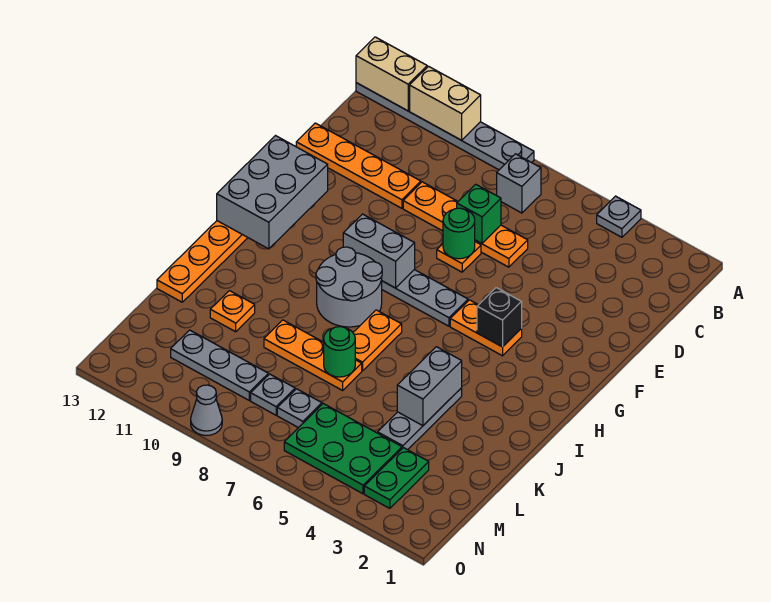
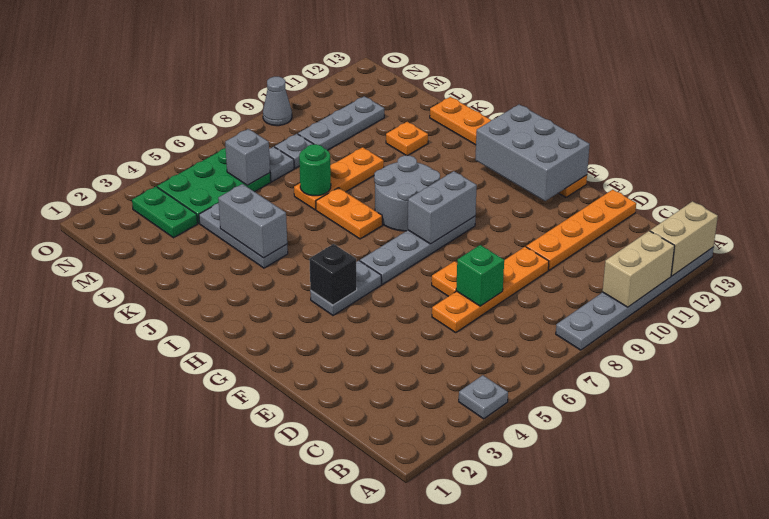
grey brick B7 level 1 -> grey brick M6 level 2
green round brick E7 level 2 -> none
orange plate G4:G5 level 1 -> grey plate G4:G5 level 1

